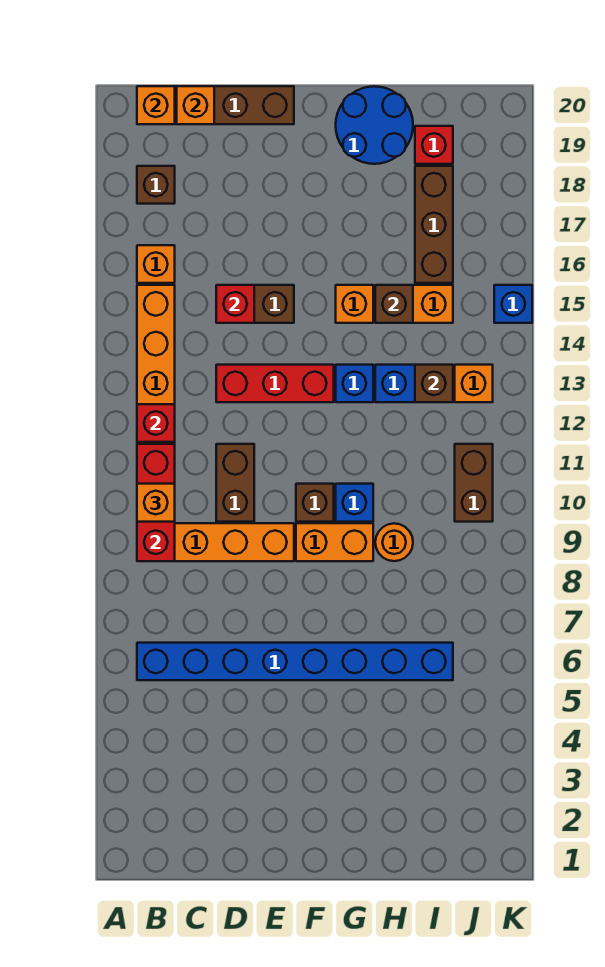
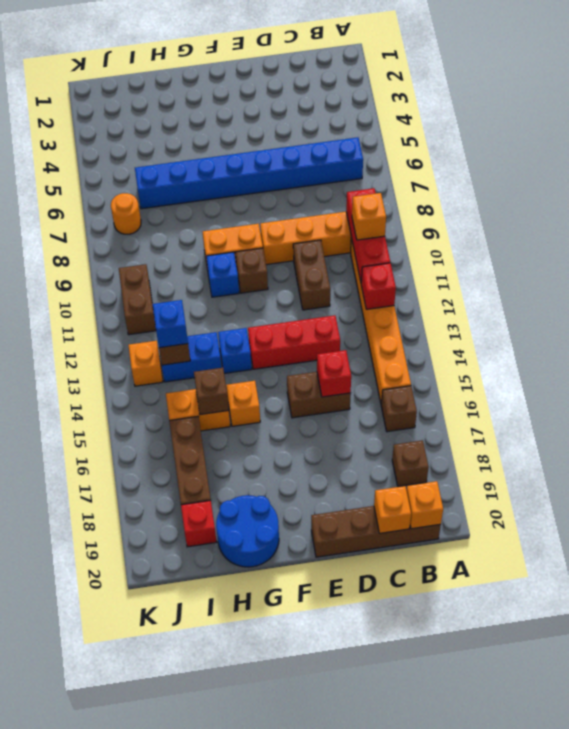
orange brick B16 level 1 -> brown brick B16 level 1
orange round brick H9 level 1 -> orange round brick J7 level 1
blue brick K15 level 1 -> blue brick I13 level 3

